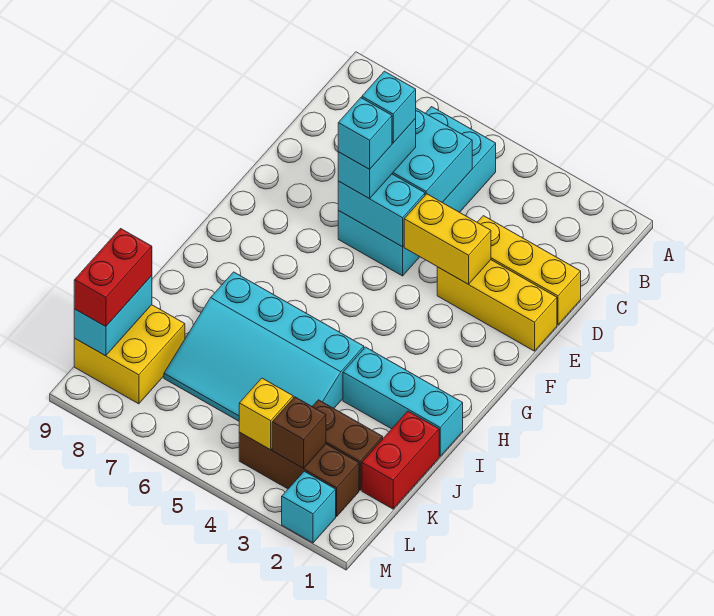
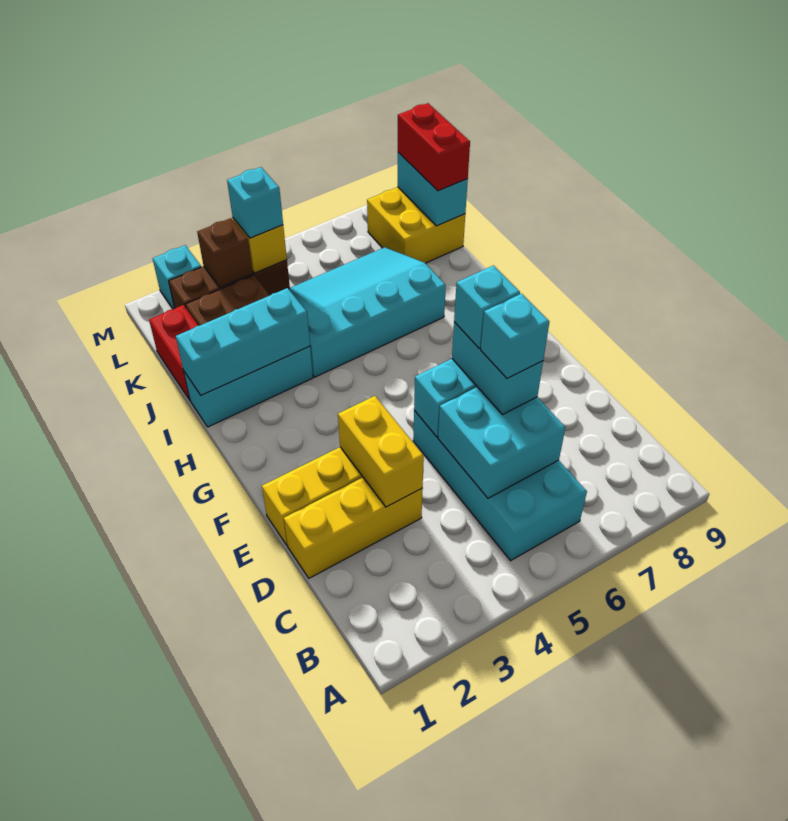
yellow brick E3:E4 level 2 -> yellow brick D3:E3 level 2
none -> cyan brick I1:I3 level 2
none -> cyan brick L4 level 3

